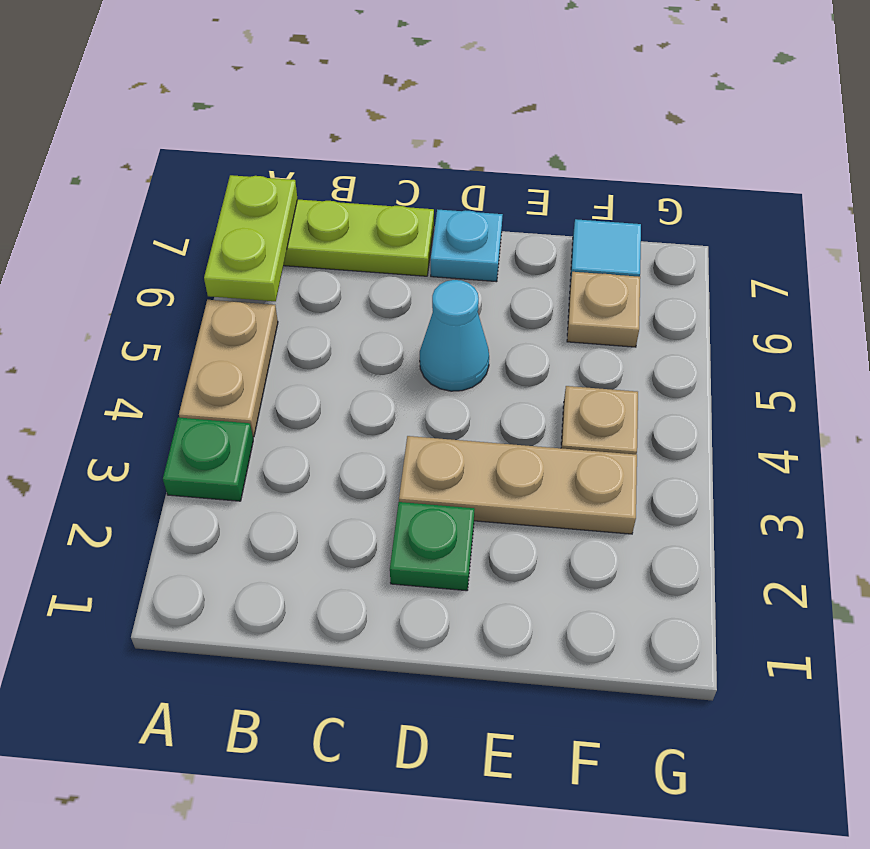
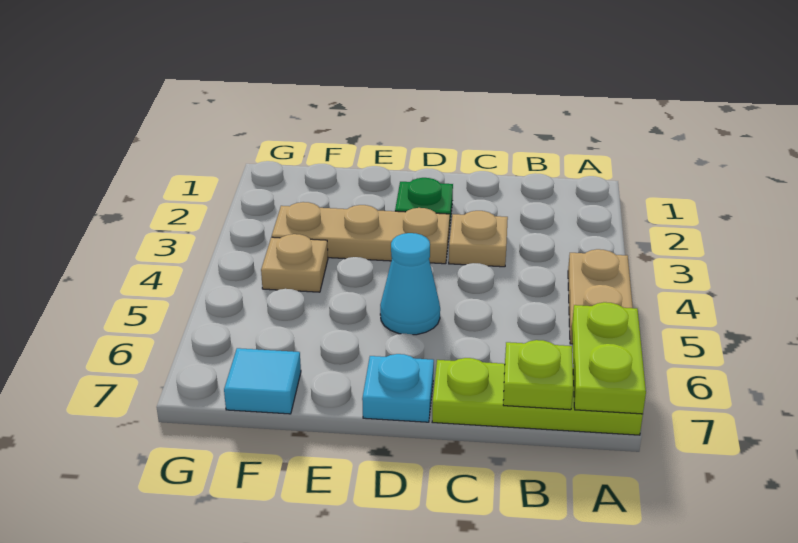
green plate A3 level 1 -> none
none -> lime plate B7 level 2
tan plate F6 level 1 -> tan plate C3 level 1

